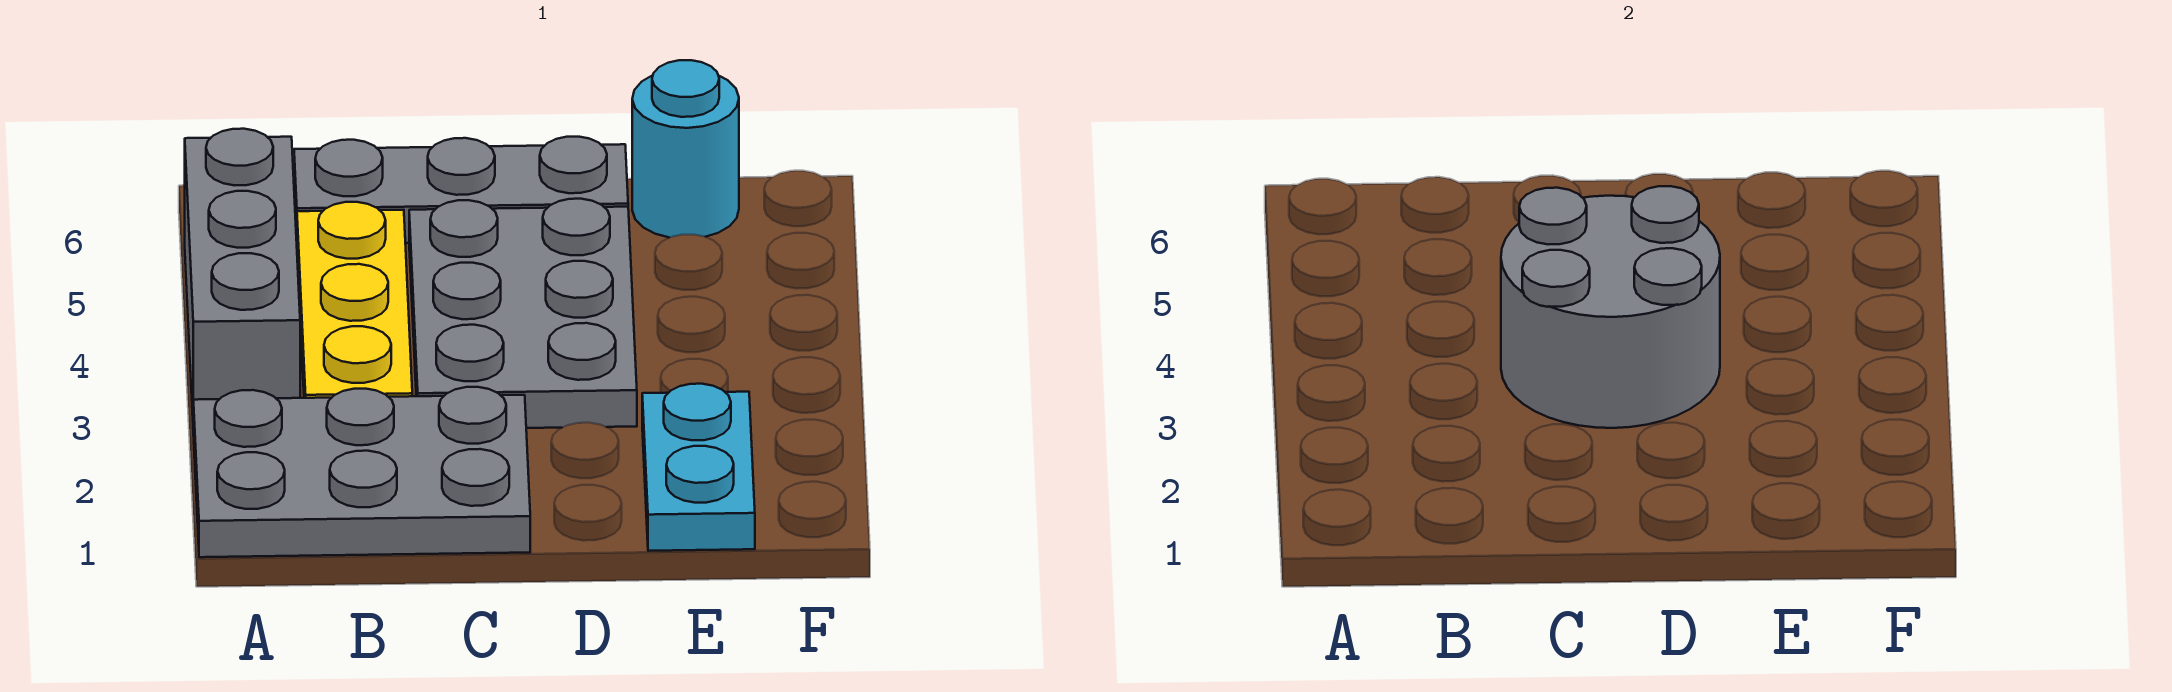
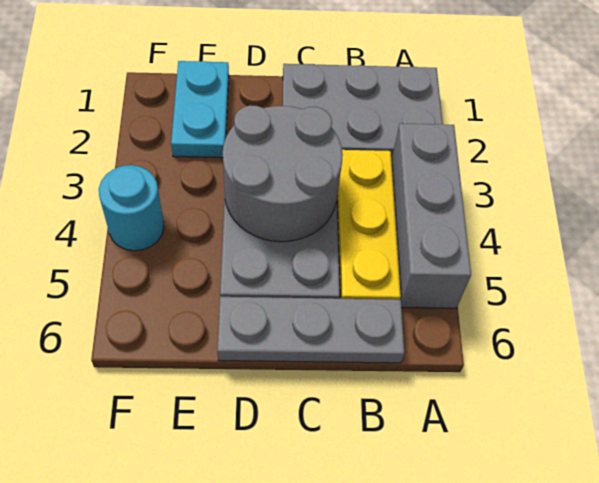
cyan round brick E6 level 1 -> cyan round brick F4 level 1

